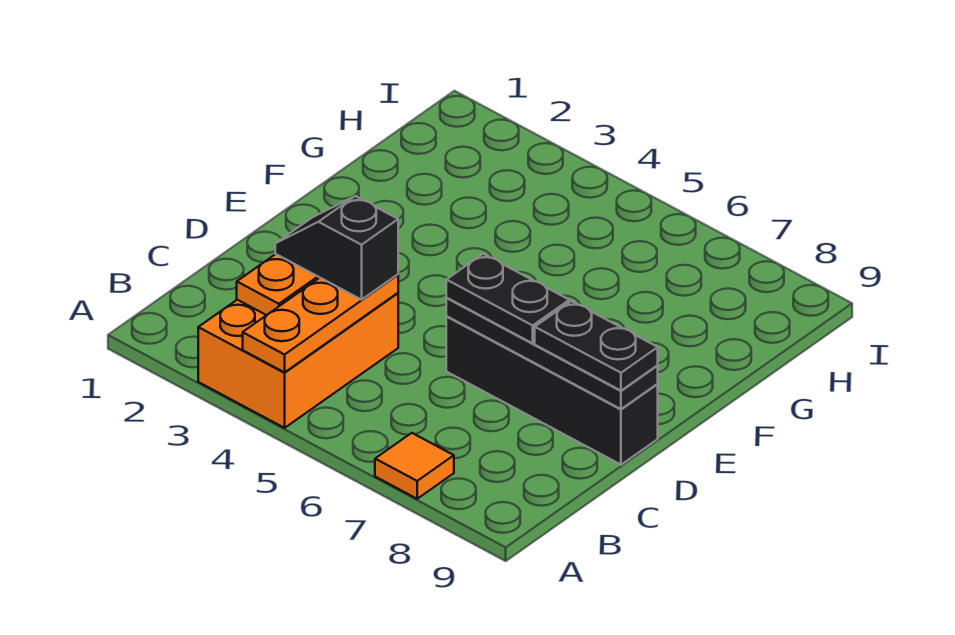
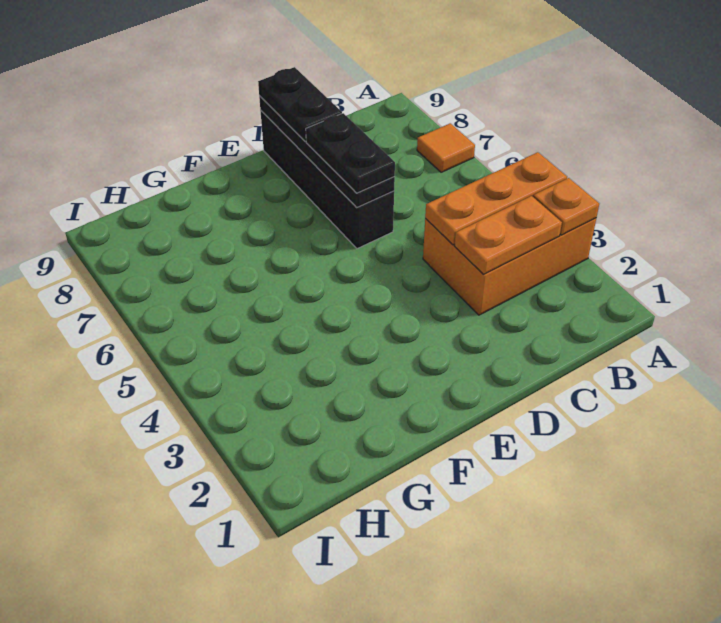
none -> orange plate A3 level 2
black slope C3:C4 level 3 top 4 -> none

